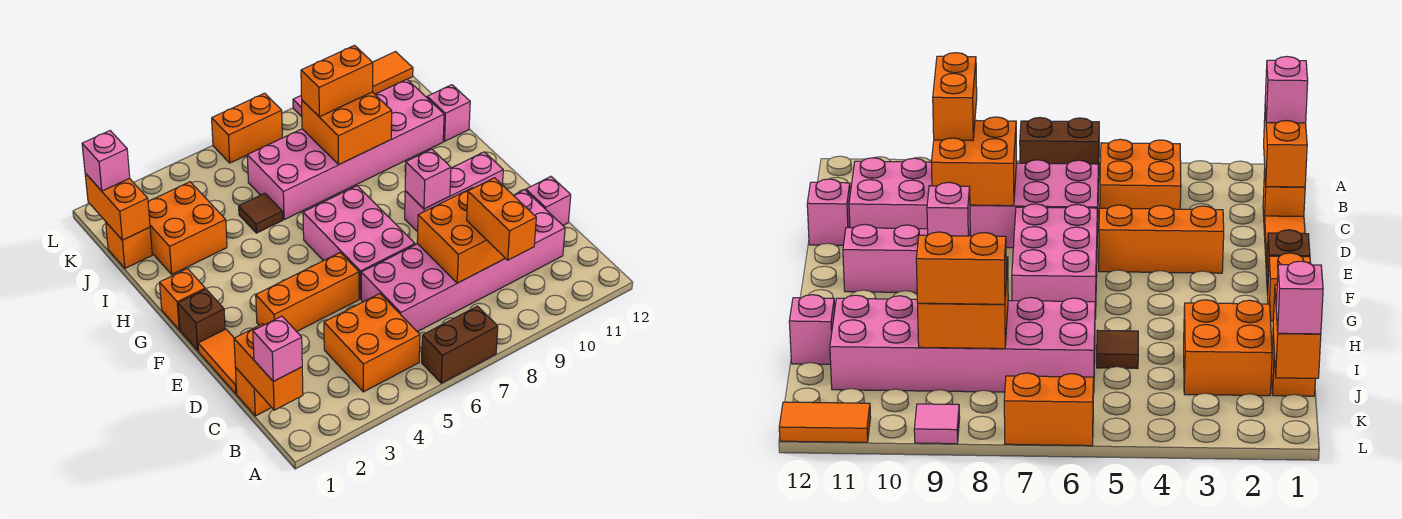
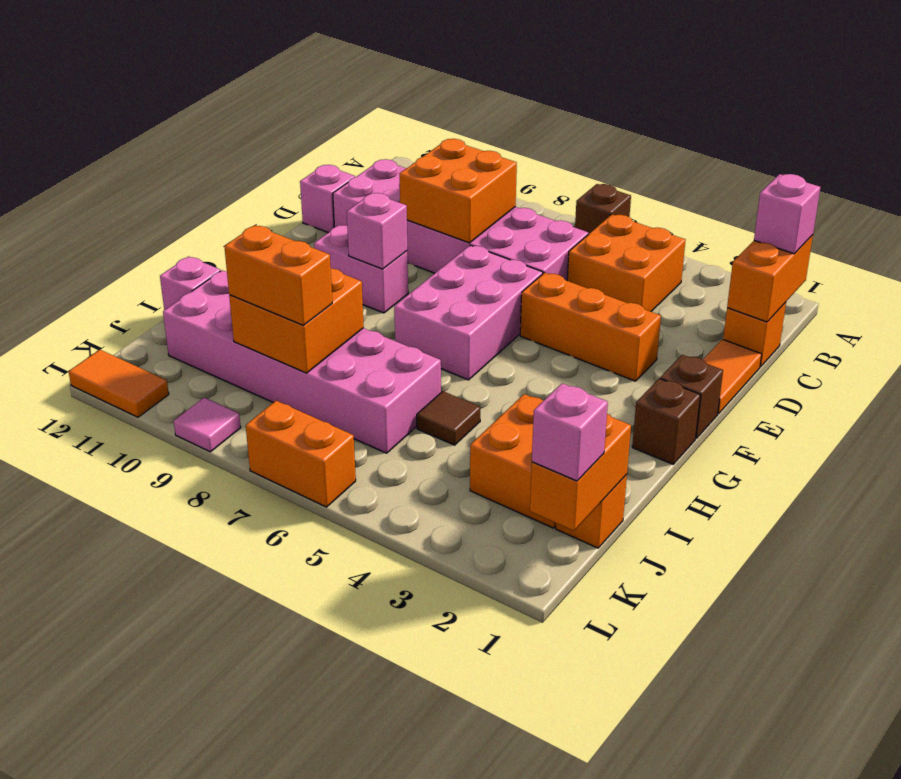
brown brick A6:A7 level 1 -> brown brick A6 level 1
orange brick B9:C9 level 3 -> none
pink brick F9:F11 level 1 -> pink brick F9:F10 level 1
orange brick G1 level 1 -> brown brick G1 level 1

